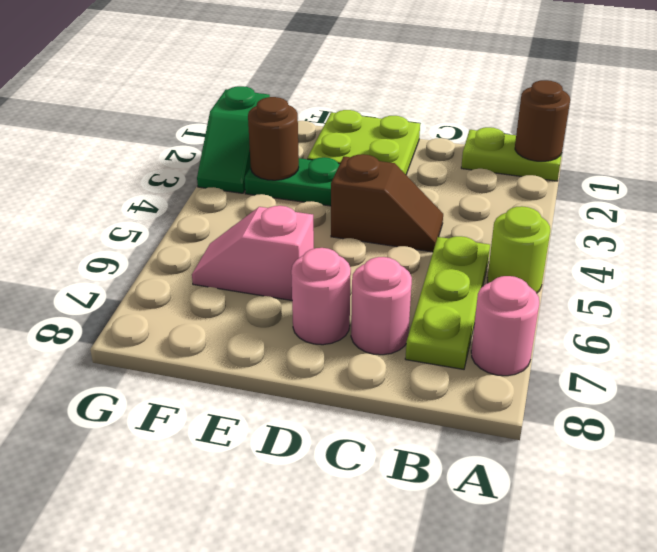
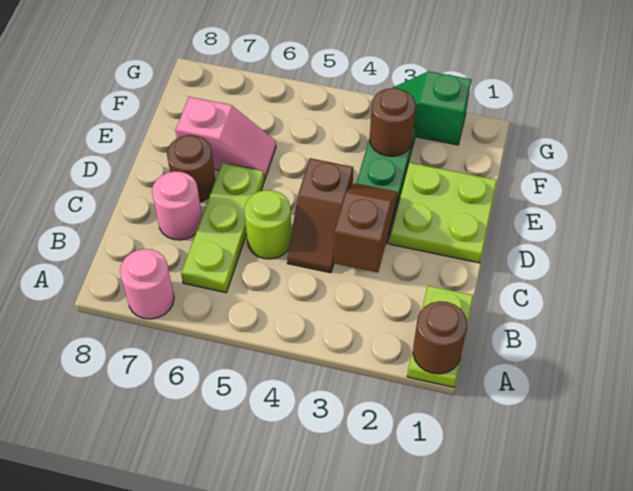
lime round brick A5 level 1 -> lime round brick C5 level 1
lime plate B5:B7 level 1 -> lime plate B6:D6 level 1
none -> brown slope C3:D3 level 2 top C
pink round brick D7 level 1 -> brown round brick D7 level 1
pink slope E6:F6 level 1 top E -> pink slope E6:E7 level 1 top 7

